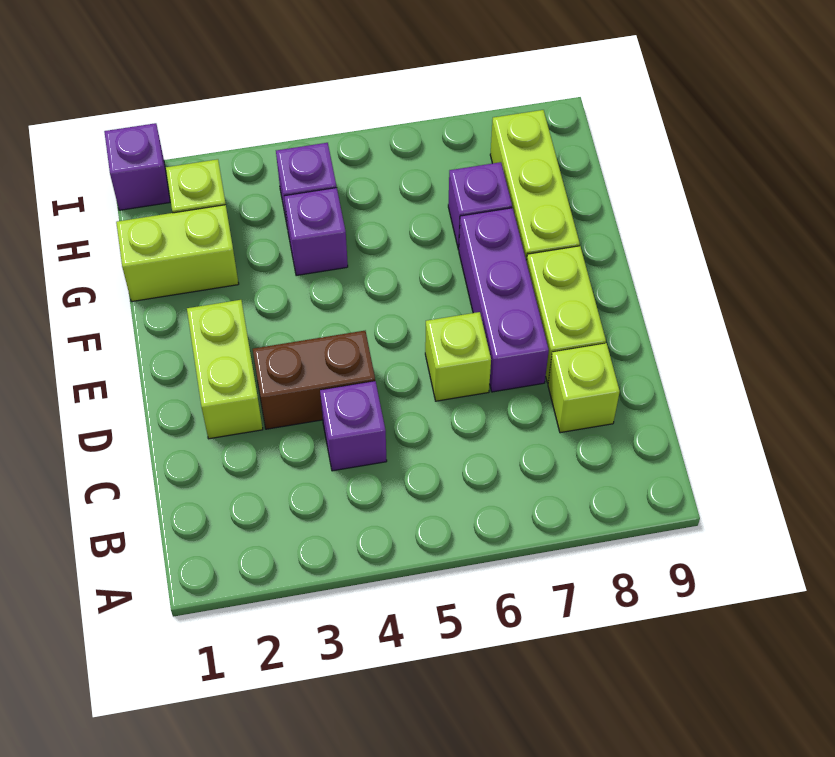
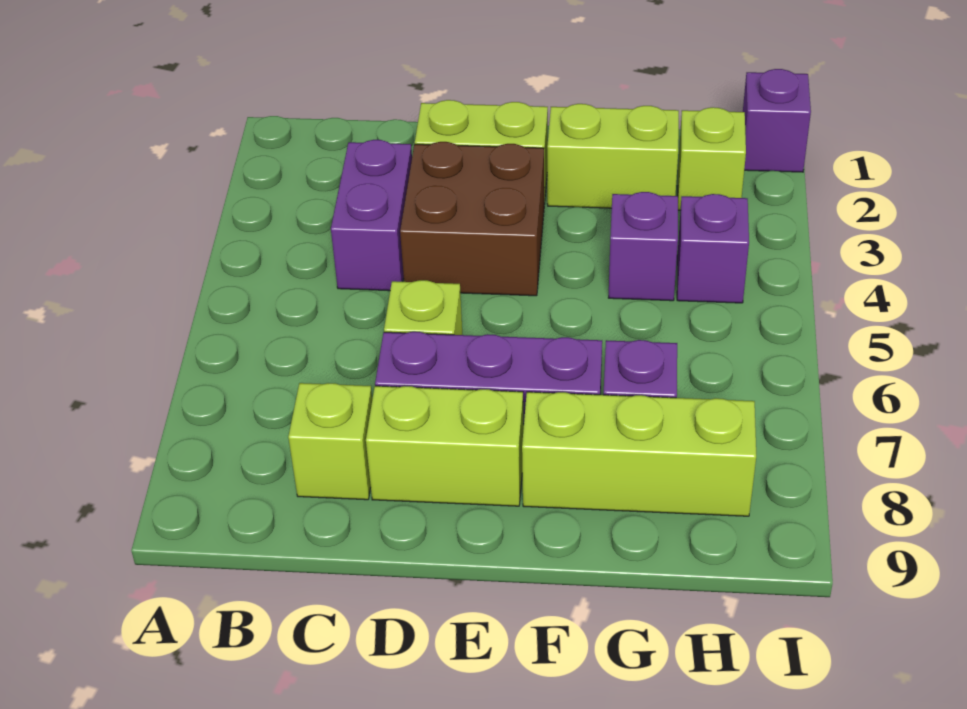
purple brick C4 level 1 -> purple brick C3:C4 level 1
brown brick D3:D4 level 1 -> brown brick D3:E4 level 1
lime brick G1:G2 level 1 -> lime brick F2:G2 level 1

